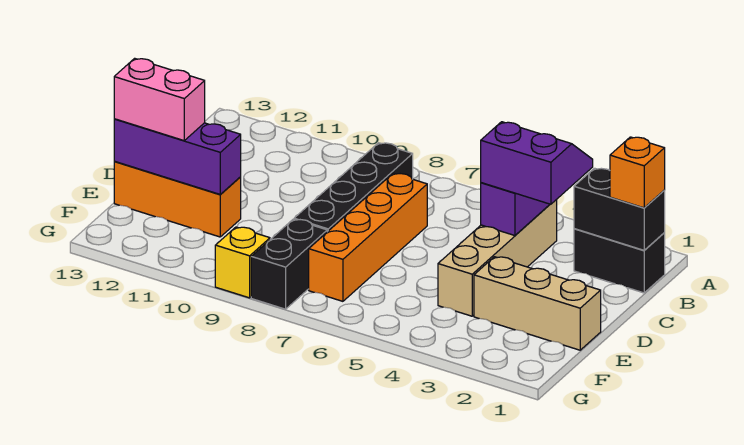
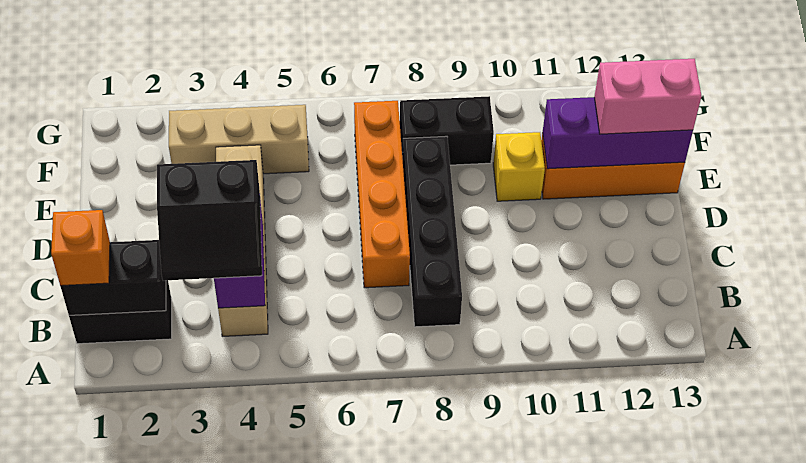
purple slope B3:C4 level 3 top C -> black slope B3:C4 level 3 top C
tan brick E1:E3 level 1 -> tan brick F3:F5 level 1
black brick F8:G8 level 1 -> black brick F8:F9 level 1
yellow brick G9 level 1 -> yellow brick E10 level 1

